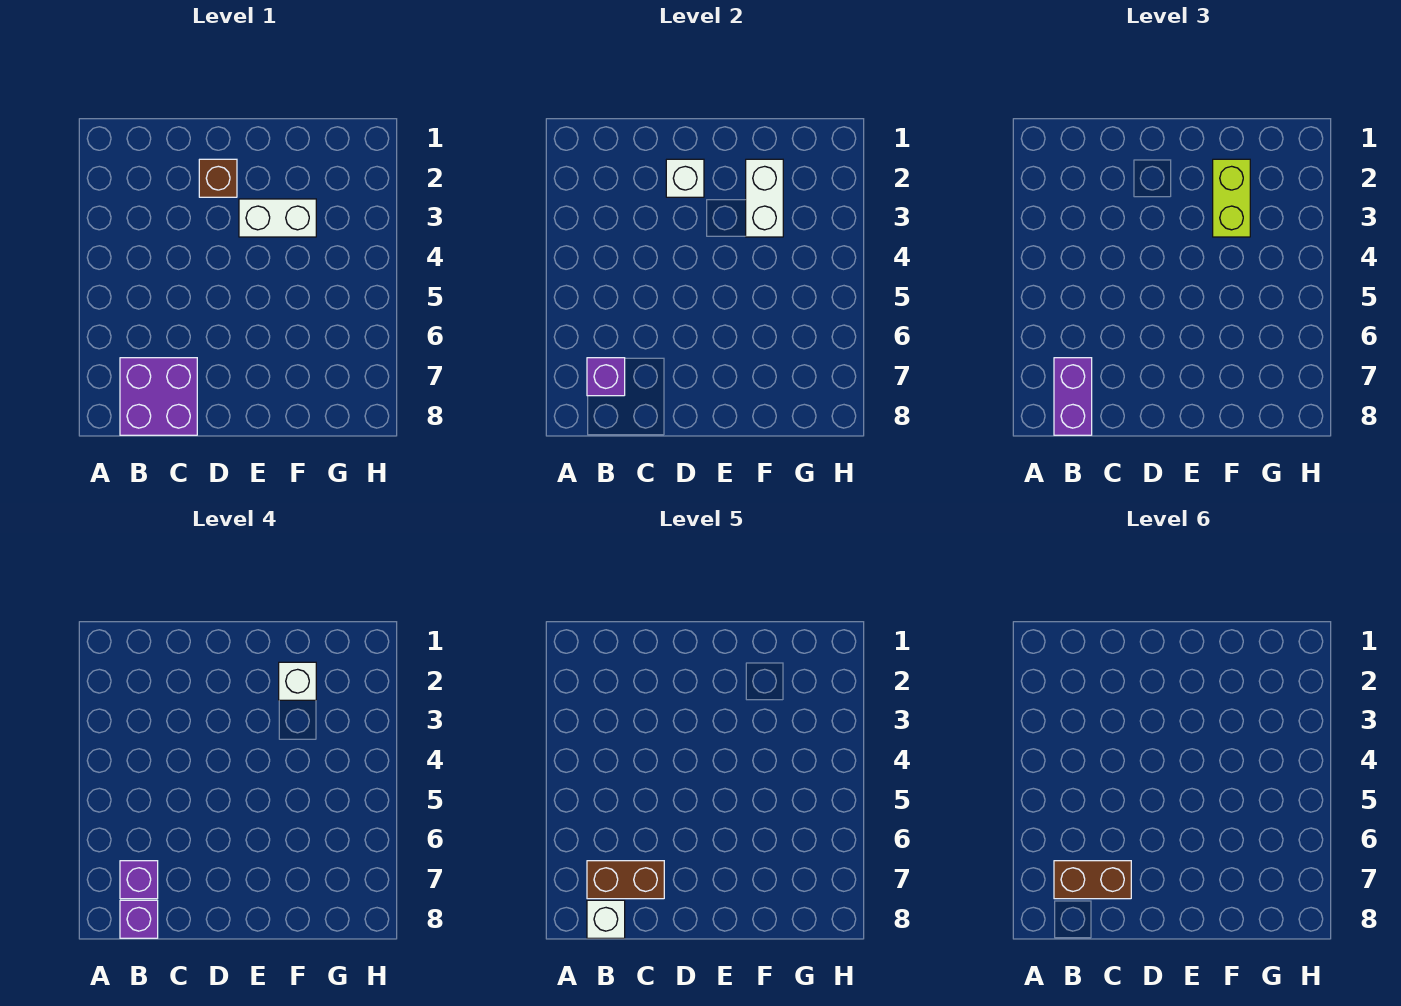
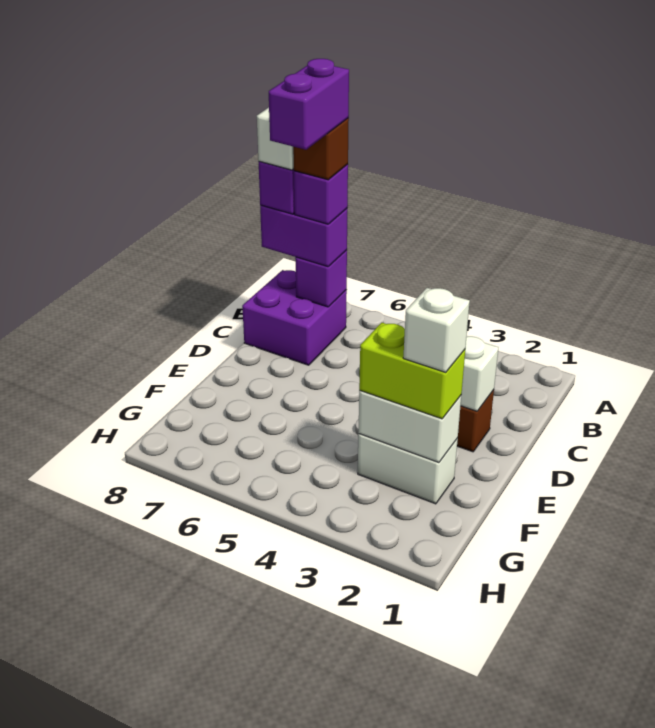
brown brick B7:C7 level 5 -> brown brick B7 level 5
brown brick B7:C7 level 6 -> purple brick B7:C7 level 6
white brick E3:F3 level 1 -> white brick F2:F3 level 1

